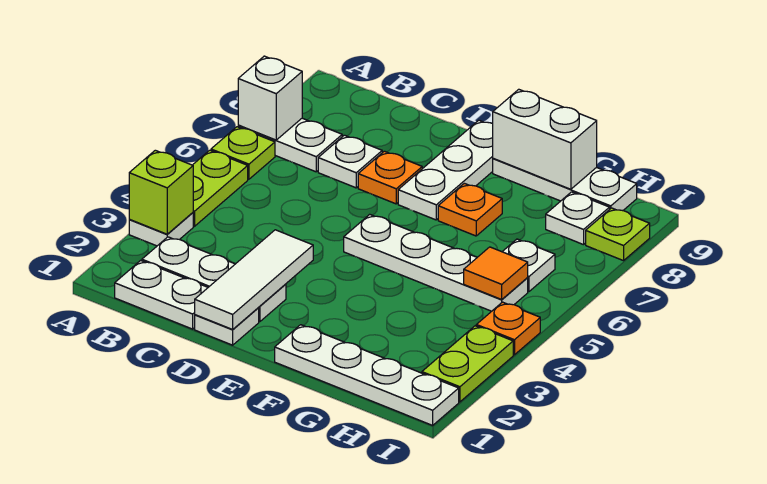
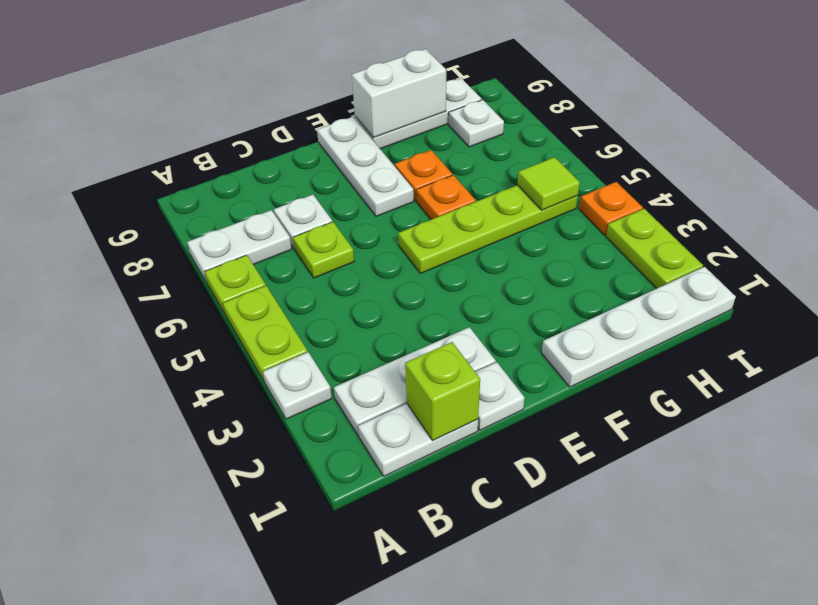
lime brick A3 level 2 -> lime brick C1 level 2
white brick A7 level 2 -> none
white tile D1:D3 level 2 -> none
orange plate D7 level 1 -> orange plate F6 level 1
white plate E5:H5 level 1 -> lime plate E5:H5 level 1
orange tile H5 level 2 -> lime tile H5 level 2
white plate H6 level 1 -> none
lime plate I8 level 1 -> lime plate C6 level 1

